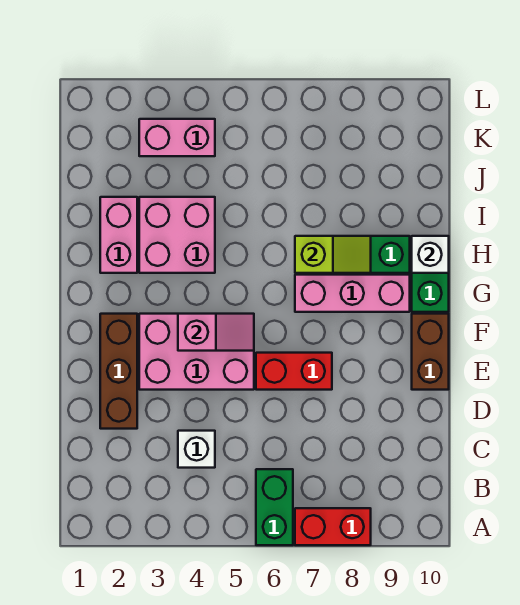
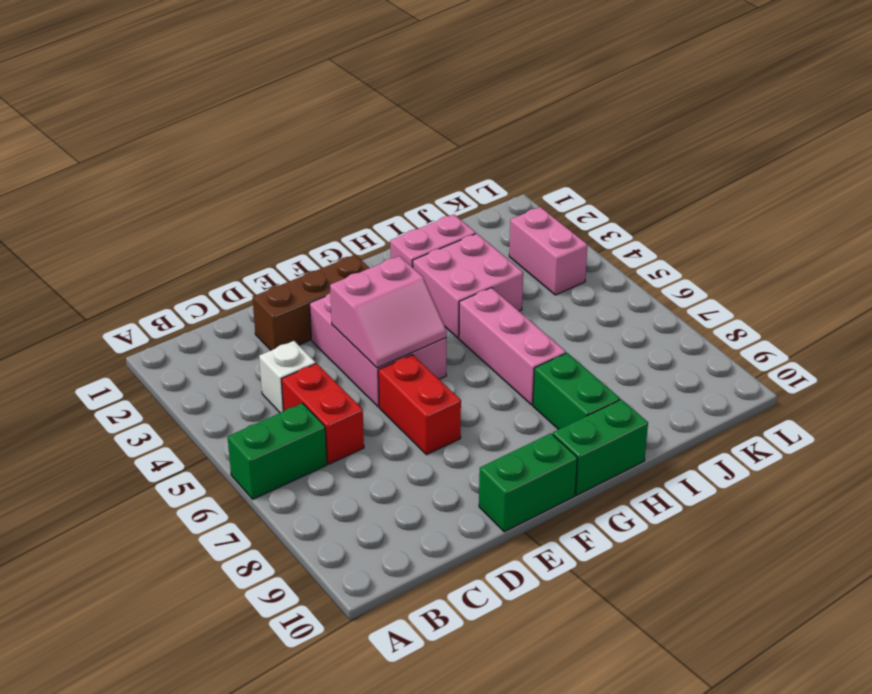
red brick A7:A8 level 1 -> red brick C5:C6 level 1
brown brick E10:F10 level 1 -> green brick E10:F10 level 1
pink slope F4:F5 level 2 top 4 -> pink slope E4:F5 level 2 top 4
pink brick G7:G9 level 1 -> pink brick H5:H7 level 1
lime slope H7:H8 level 2 top 7 -> none
white brick H10 level 2 -> none

